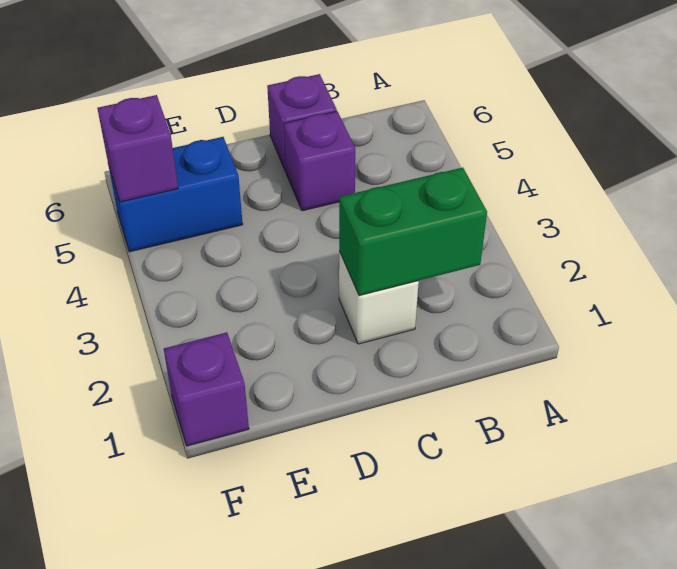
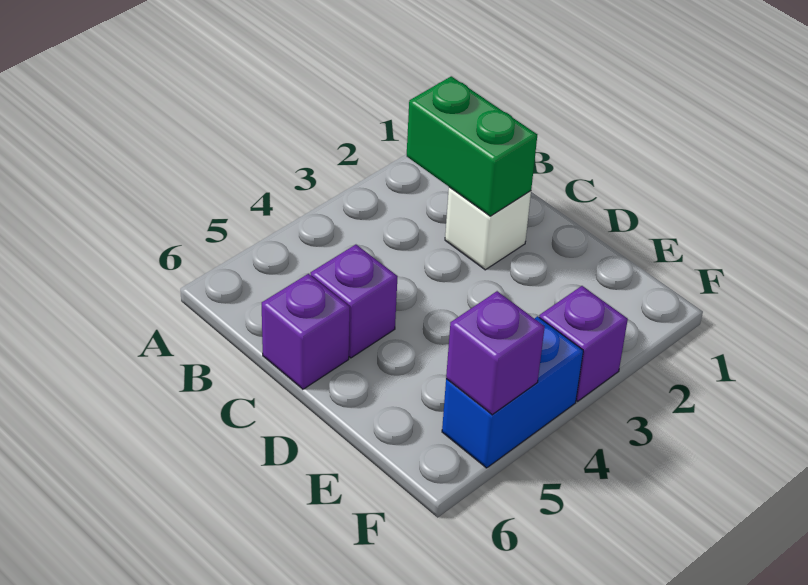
blue brick E5:F5 level 1 -> blue brick F4:F5 level 1
purple brick F1 level 1 -> purple brick F3 level 1

